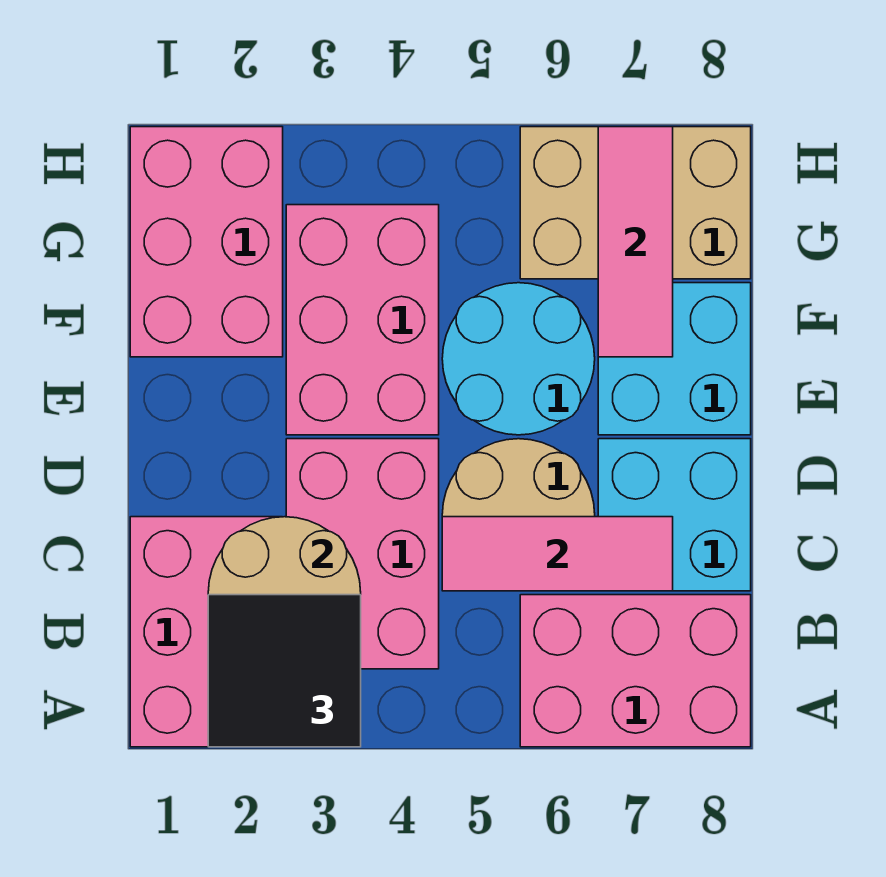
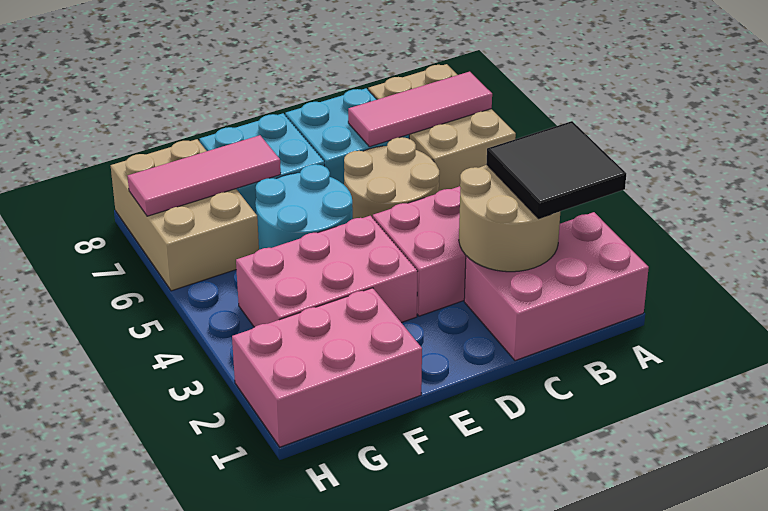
pink brick A6:B8 level 1 -> tan brick A6:B8 level 1
pink tile C5:C7 level 2 -> pink tile A7:C7 level 2

